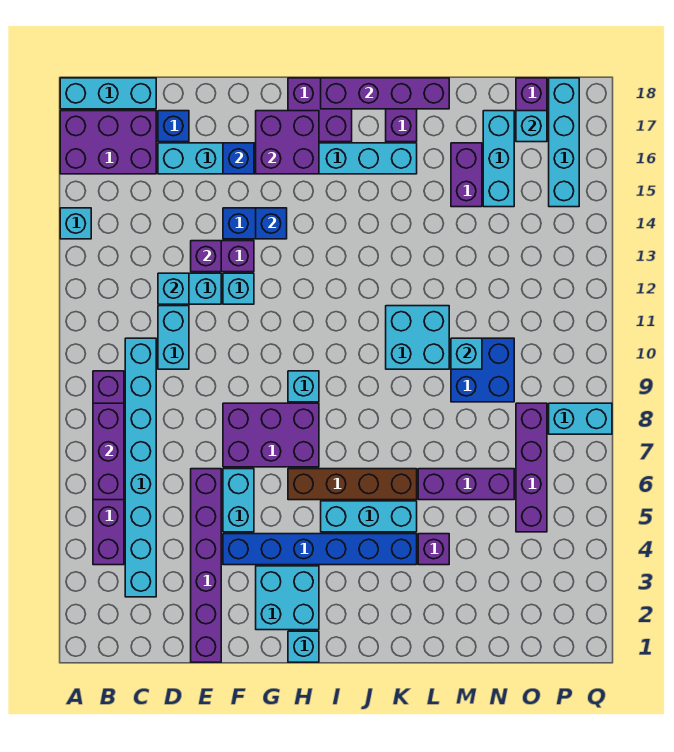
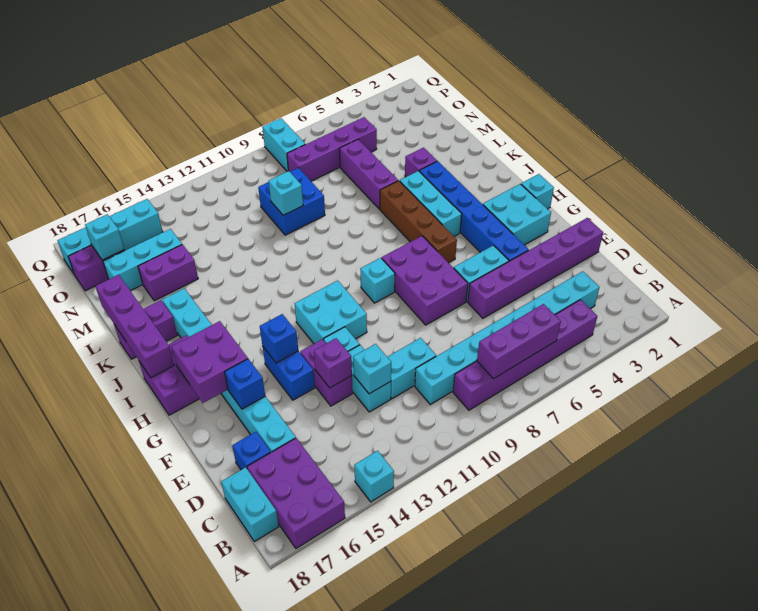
cyan brick A18:C18 level 1 -> cyan brick B18:C18 level 1
cyan brick K10:L11 level 1 -> cyan brick G11:H12 level 1

